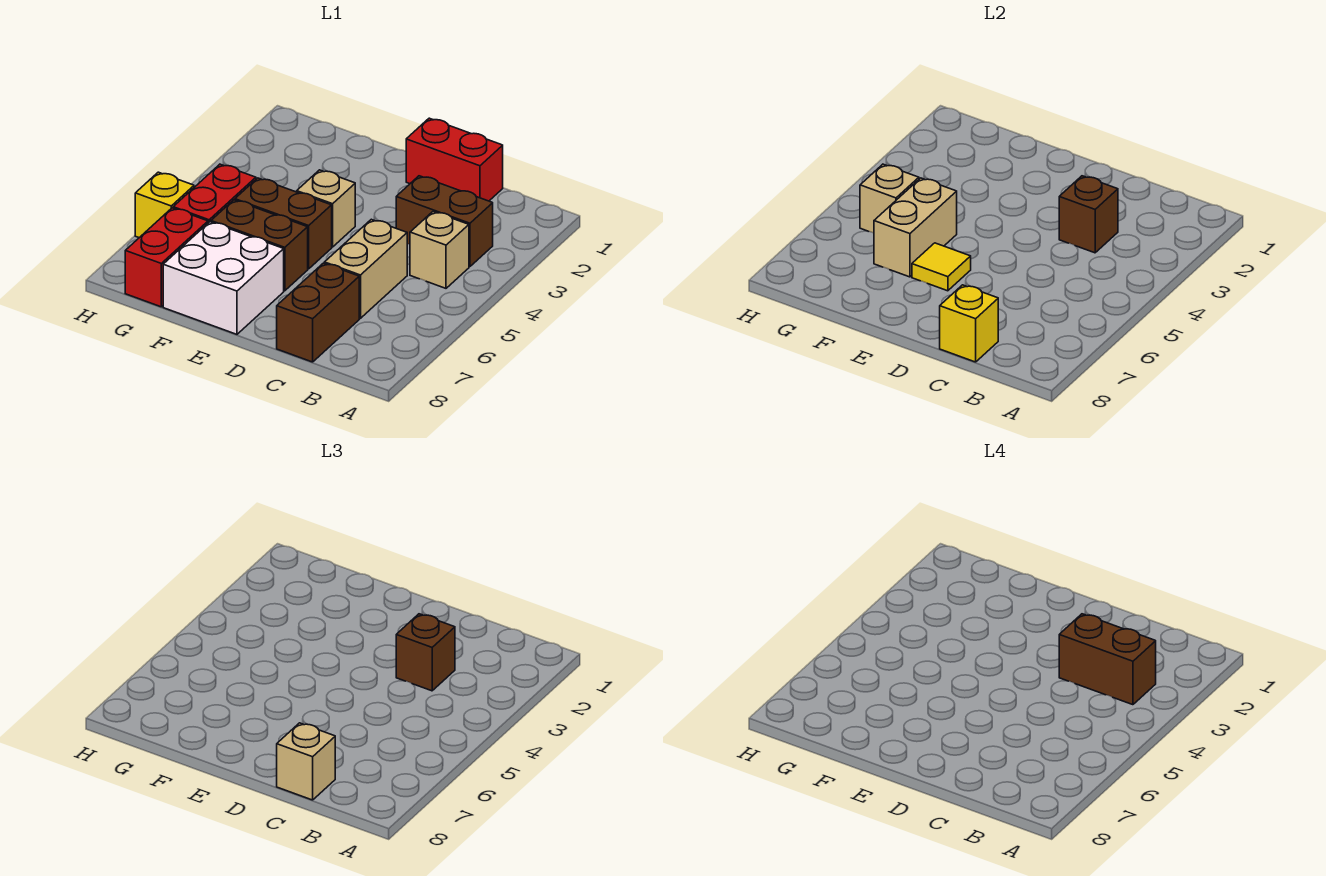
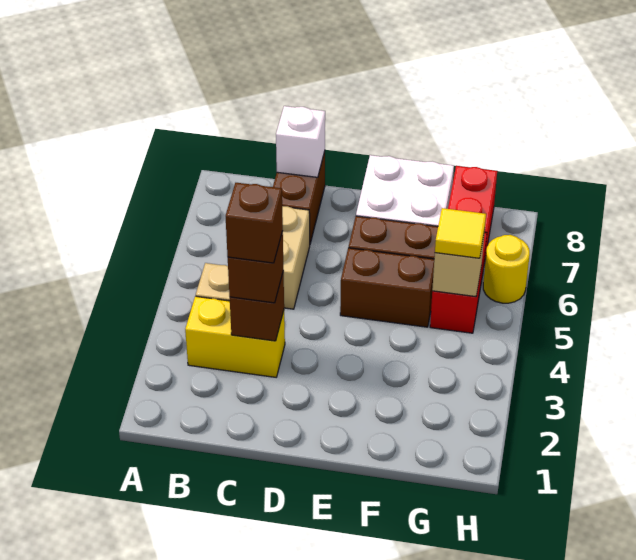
brown brick B3:C3 level 1 -> yellow brick B3:C3 level 1
brown brick B3:C3 level 4 -> brown brick C3 level 4
red brick C1:D1 level 1 -> none
yellow brick C8 level 2 -> white brick C8 level 2
tan brick C8 level 3 -> none
tan brick E4 level 1 -> none
yellow tile E6 level 2 -> yellow tile G5 level 3
tan brick F5:F6 level 2 -> none
yellow brick H6 level 1 -> yellow round brick H6 level 1

